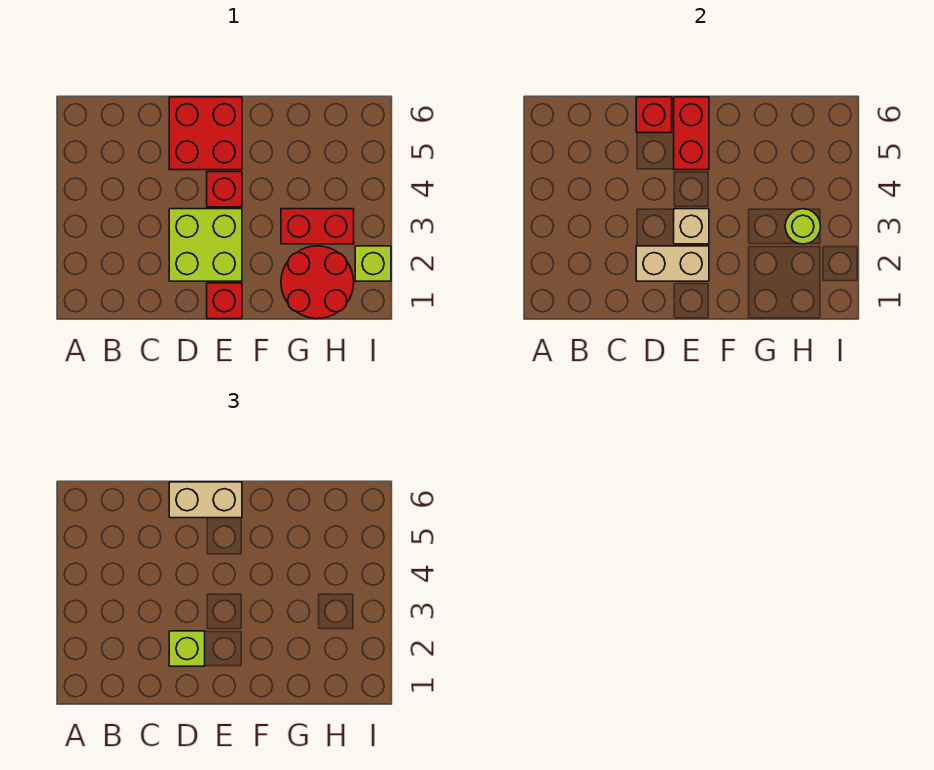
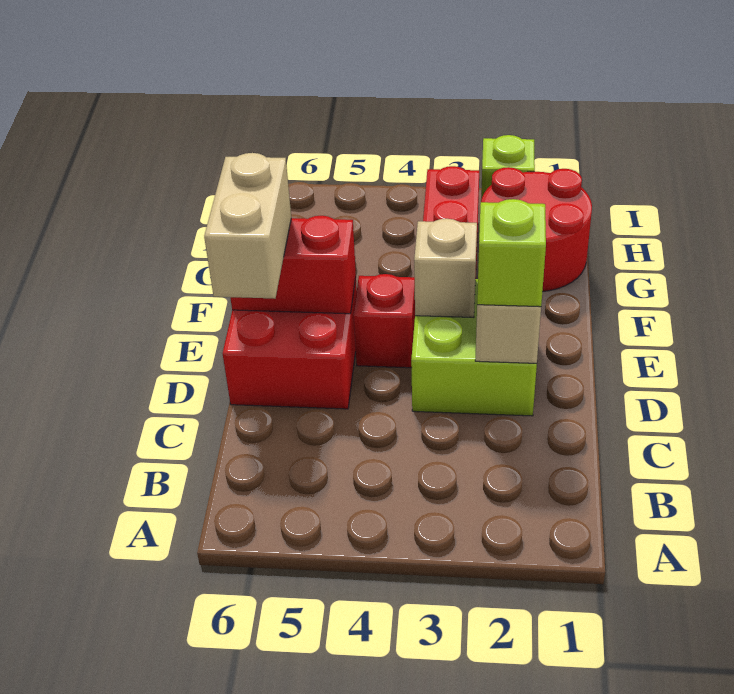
red brick D6 level 2 -> none
red brick E1 level 1 -> none
lime round brick H3 level 2 -> none

